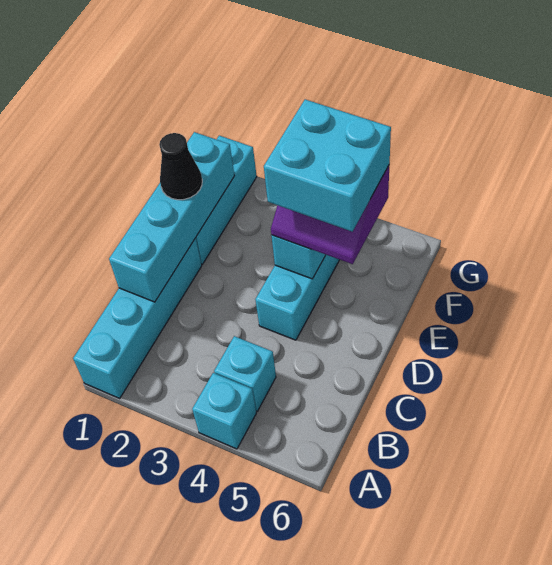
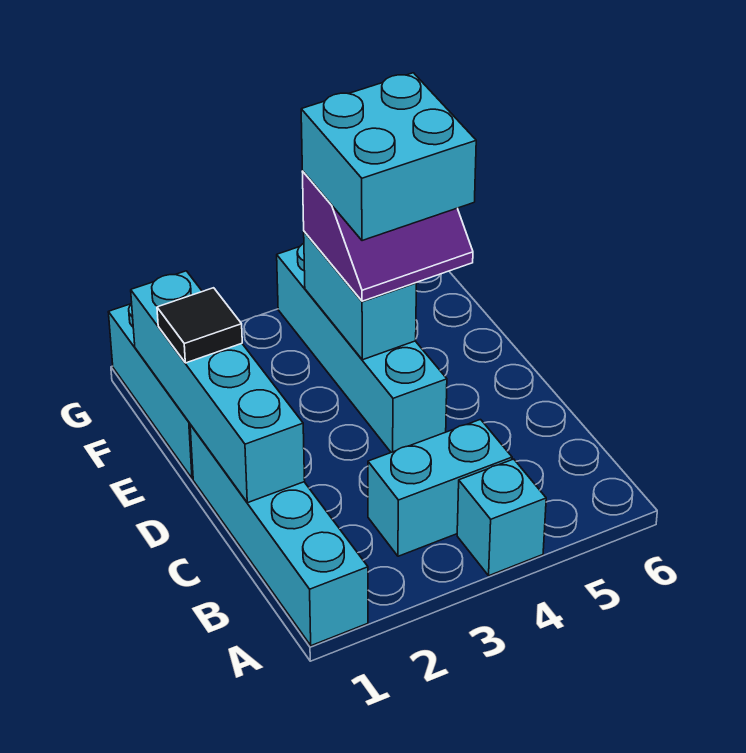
cyan brick B4 level 1 -> cyan brick B3:B4 level 1
black cone E1 level 3 -> black tile E1 level 3

